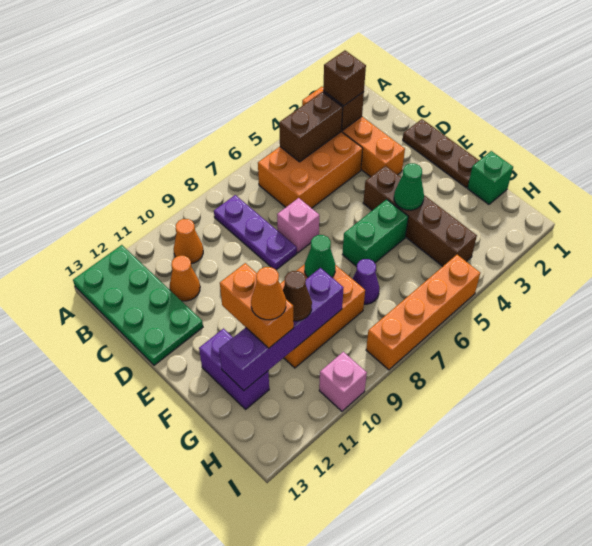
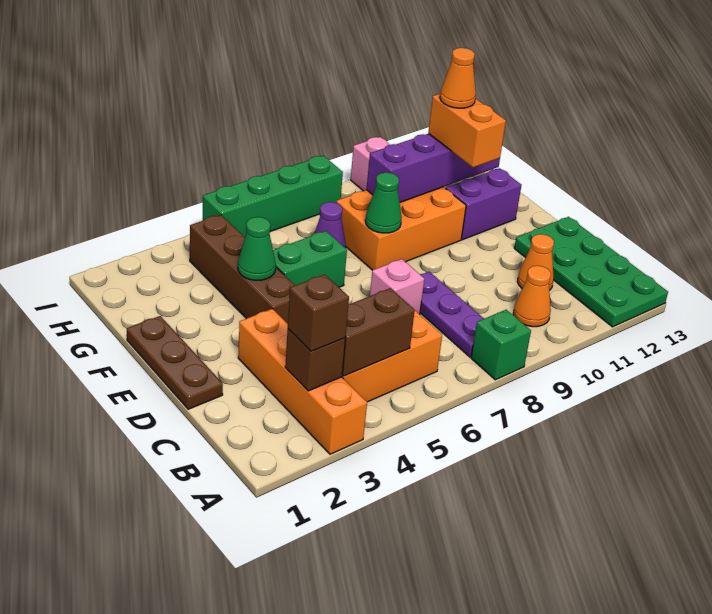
purple brick F12:G12 level 1 -> purple brick F11:F12 level 1
green brick G1 level 1 -> green brick A8 level 1
brown cone G10 level 3 -> none
orange brick I5:I8 level 1 -> green brick I5:I8 level 1

